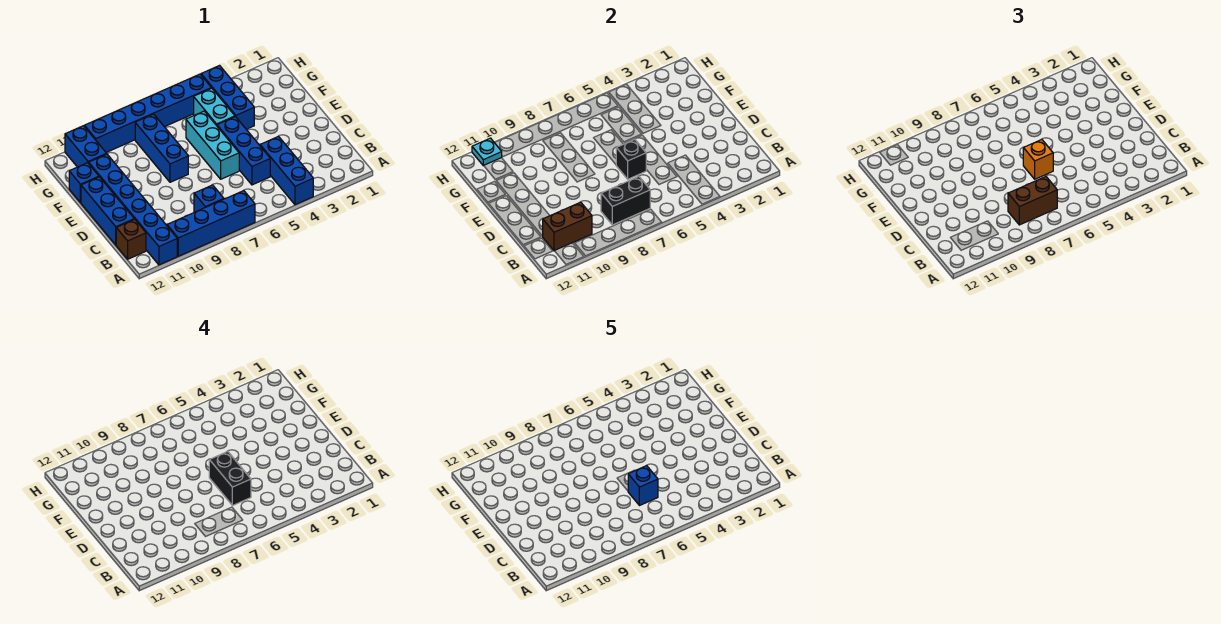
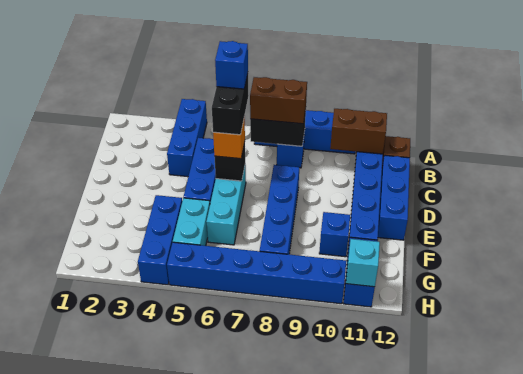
blue brick E8:G8 level 1 -> blue brick D8:G8 level 1
blue brick F12 level 1 -> blue brick F10 level 1
cyan plate H11 level 2 -> cyan brick H11 level 2

